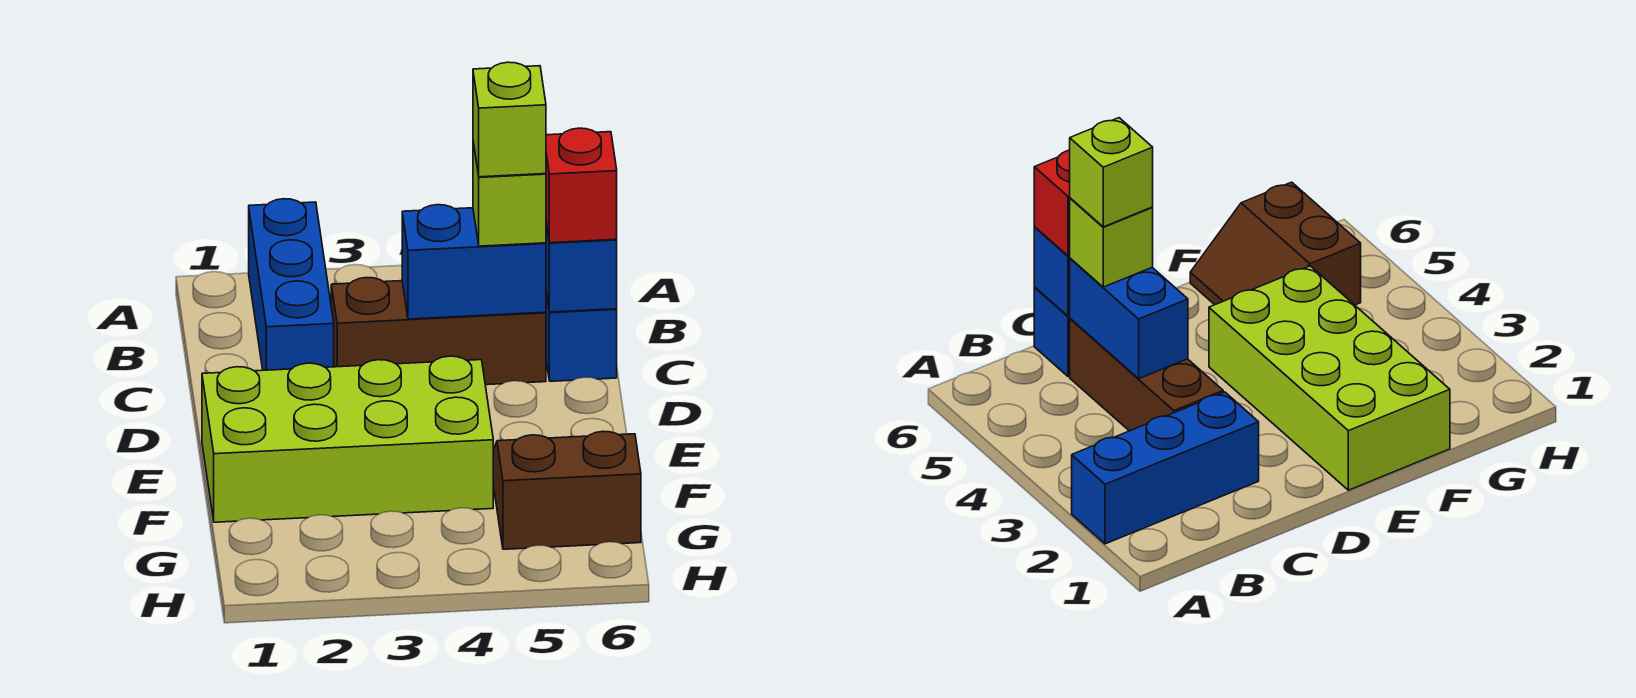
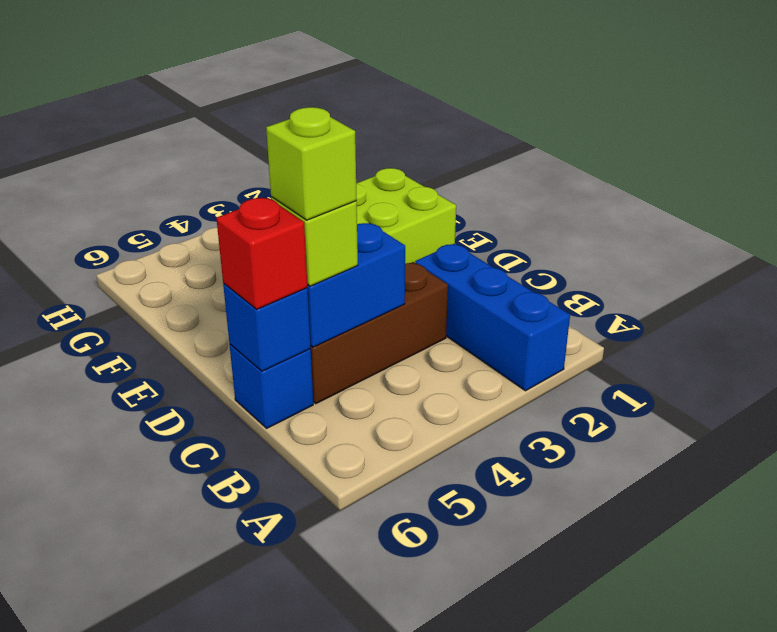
brown slope F5:G6 level 1 top G -> none

